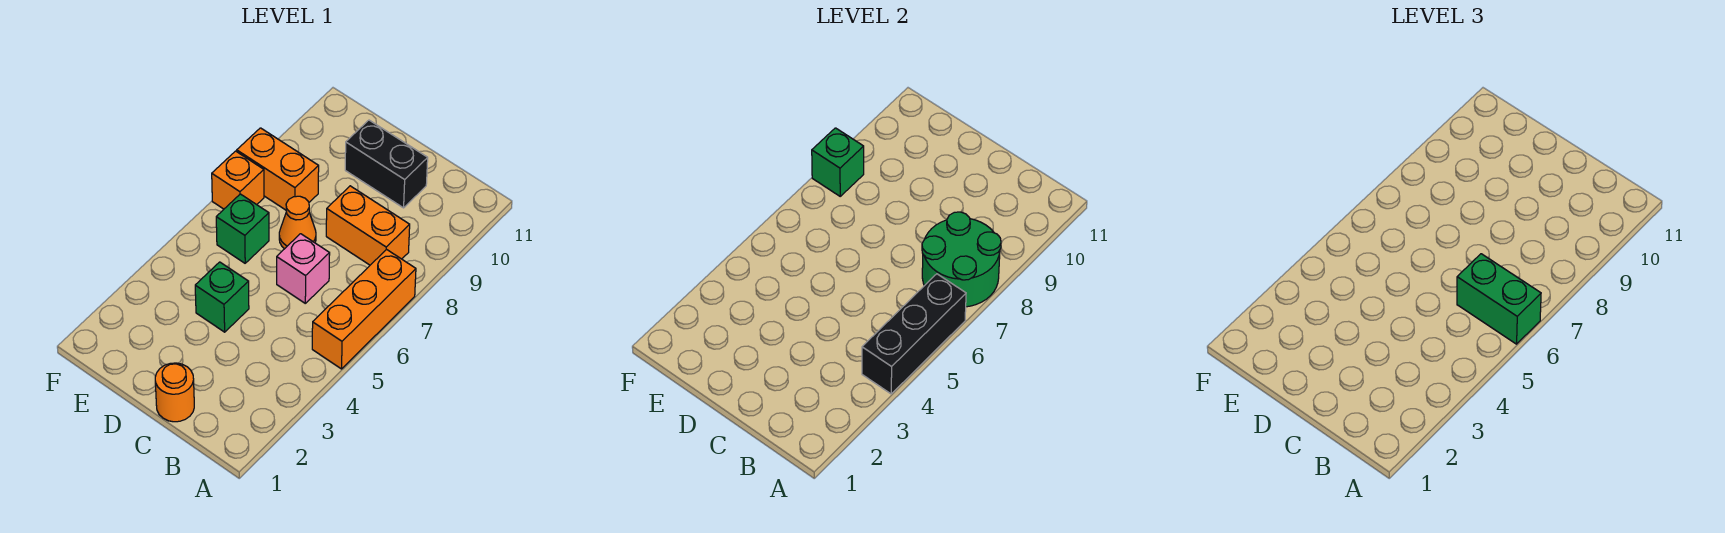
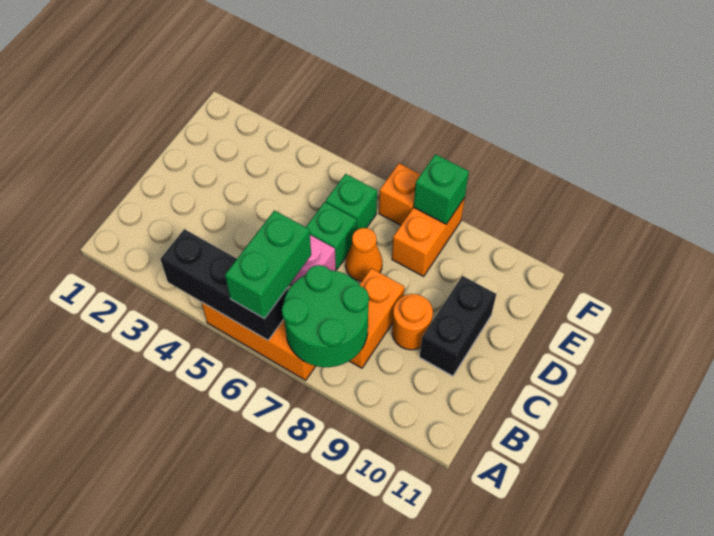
orange round brick C1 level 1 -> orange round brick C9 level 1
green brick D4 level 1 -> green brick D6 level 1

